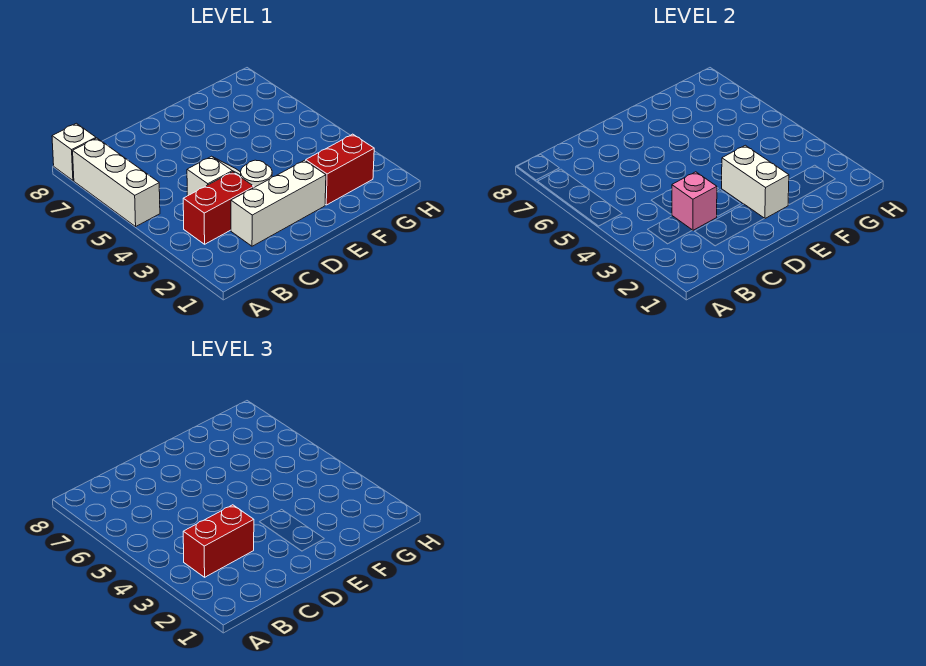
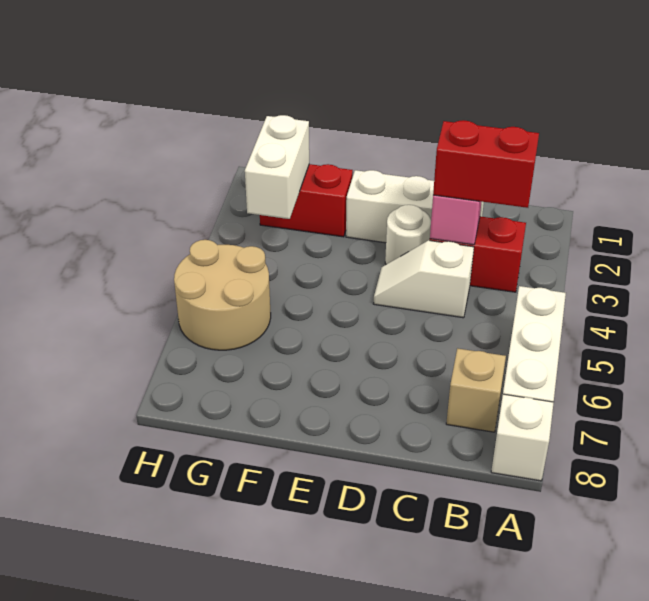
none -> tan brick B7 level 1
white brick E2:E3 level 2 -> white brick G2:G3 level 2
none -> tan round brick G5:H6 level 1

